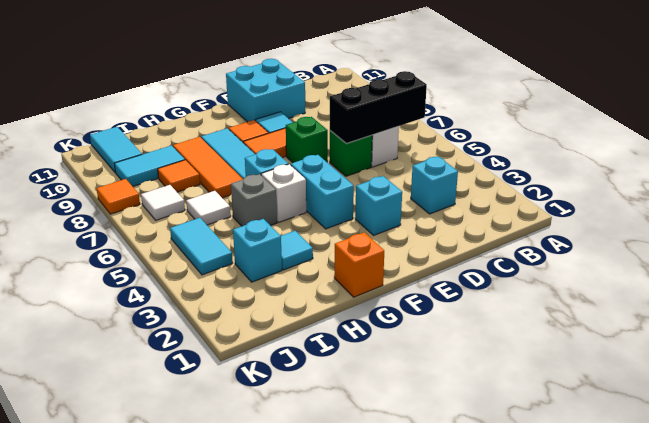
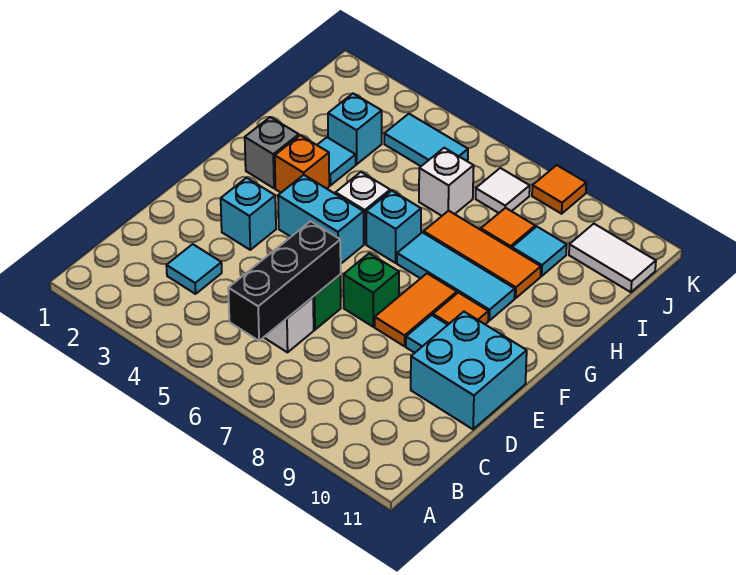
cyan brick C3 level 1 -> cyan tile C3 level 1
orange brick G1 level 1 -> orange brick G3 level 1
grey brick H5 level 1 -> grey brick G2 level 1
white tile I6 level 1 -> white brick I6 level 1
cyan tile I9:J9 level 1 -> cyan tile I9 level 1
cyan tile J10:J11 level 1 -> white tile J10:J11 level 1

